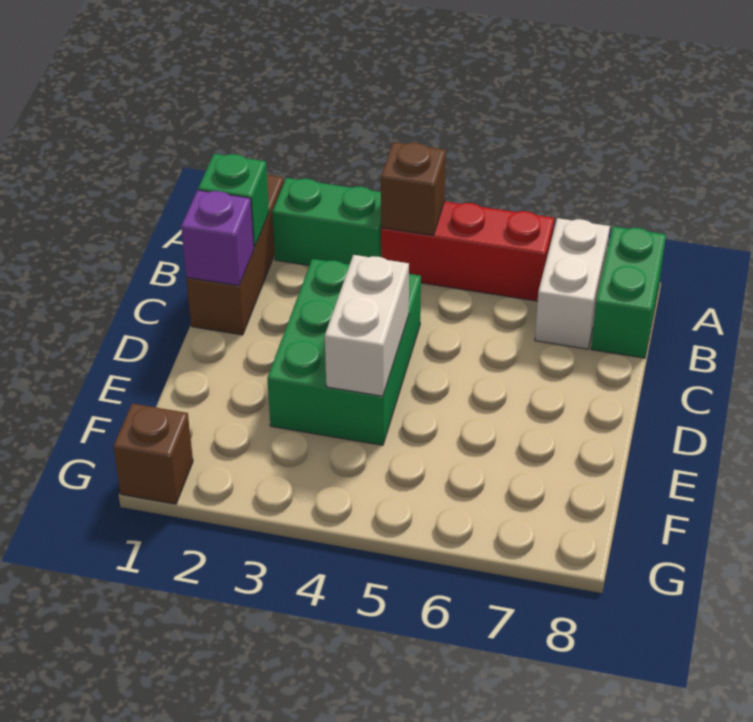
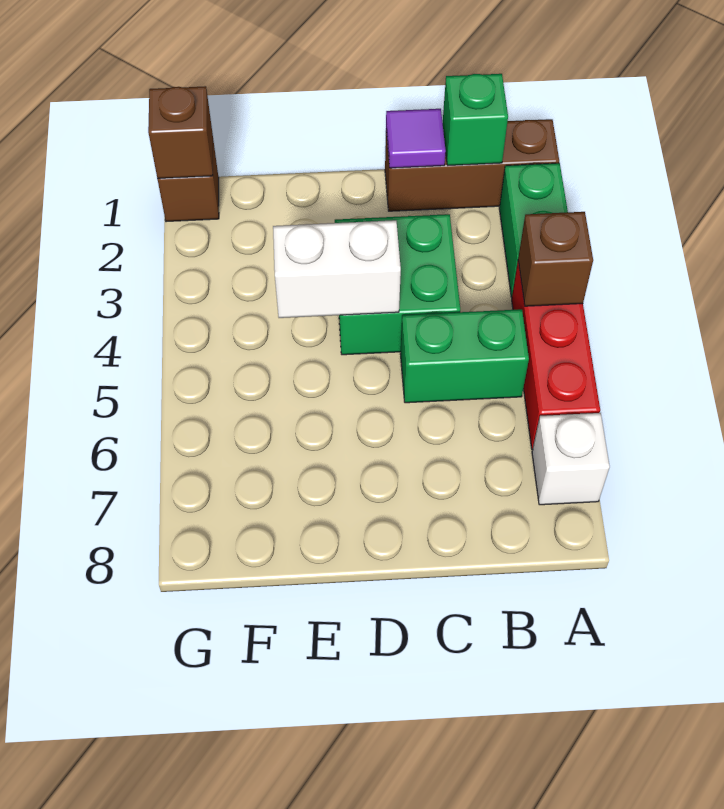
white brick A7:B7 level 1 -> white brick A7 level 1
green brick A8:B8 level 1 -> green brick B5:C5 level 1
purple brick C1 level 2 -> purple tile C1 level 2
green brick C3:E4 level 1 -> green brick C3:D4 level 1
none -> brown brick G1 level 2

